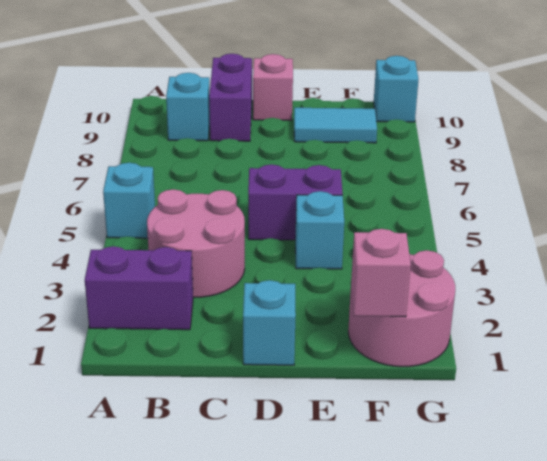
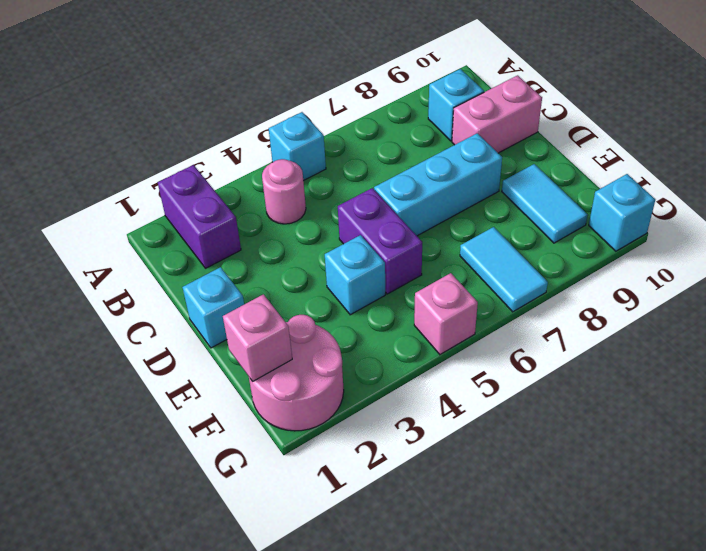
pink round brick B3:C4 level 1 -> pink round brick B4 level 1
purple brick C9:C10 level 1 -> pink brick C9:C10 level 1
none -> cyan brick D6:D8 level 1
pink brick D10 level 1 -> pink brick G5 level 1
none -> cyan tile F7:G7 level 1

